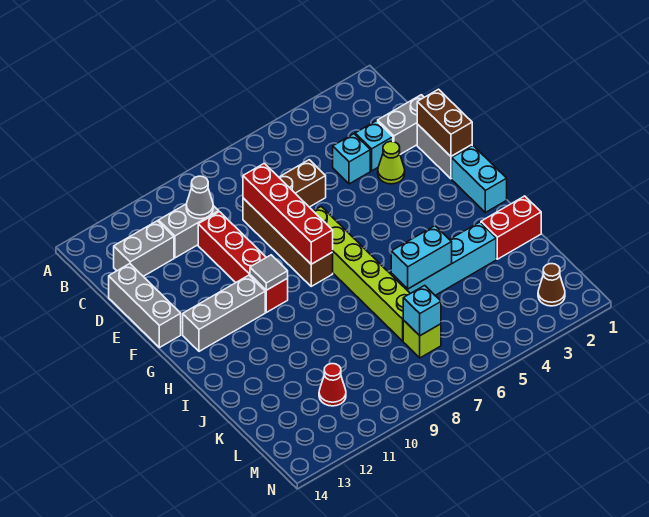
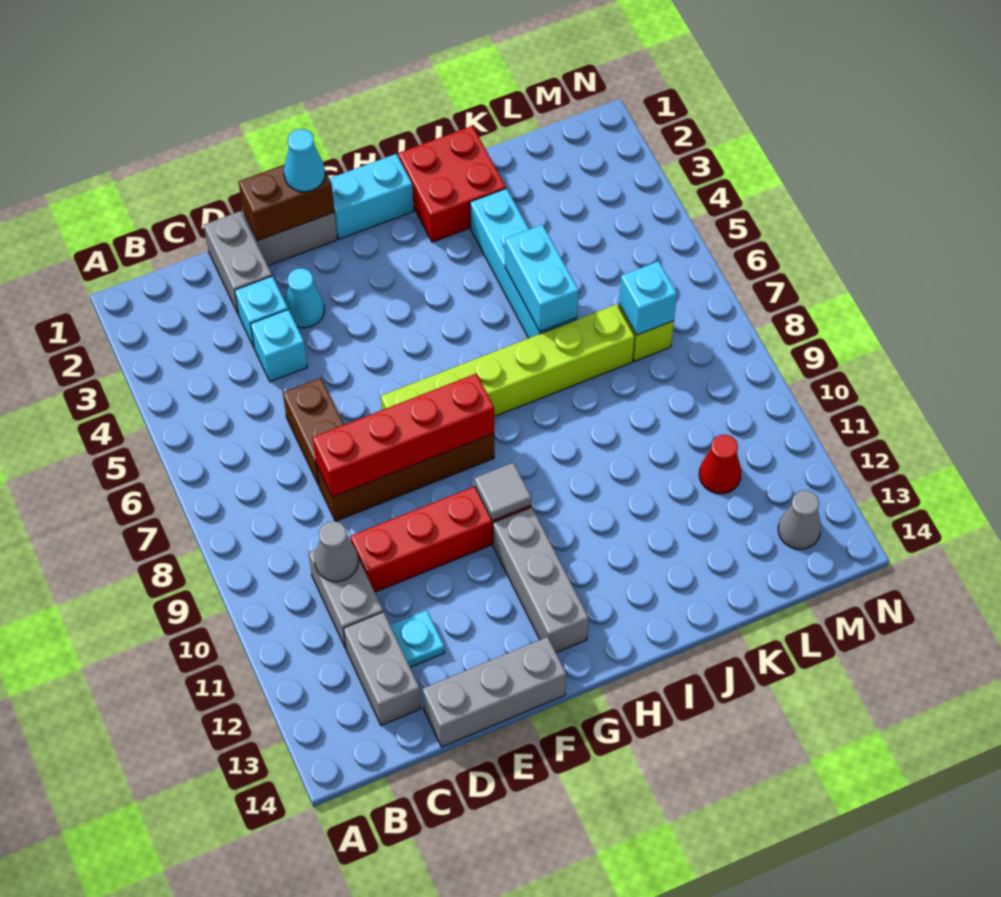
none -> cyan plate D12 level 1
lime cone E3 level 1 -> cyan cone E3 level 1
none -> cyan cone F1 level 3
red brick J1:J2 level 1 -> red brick I1:J2 level 1
brown cone M2 level 1 -> none
none -> grey cone M13 level 1

